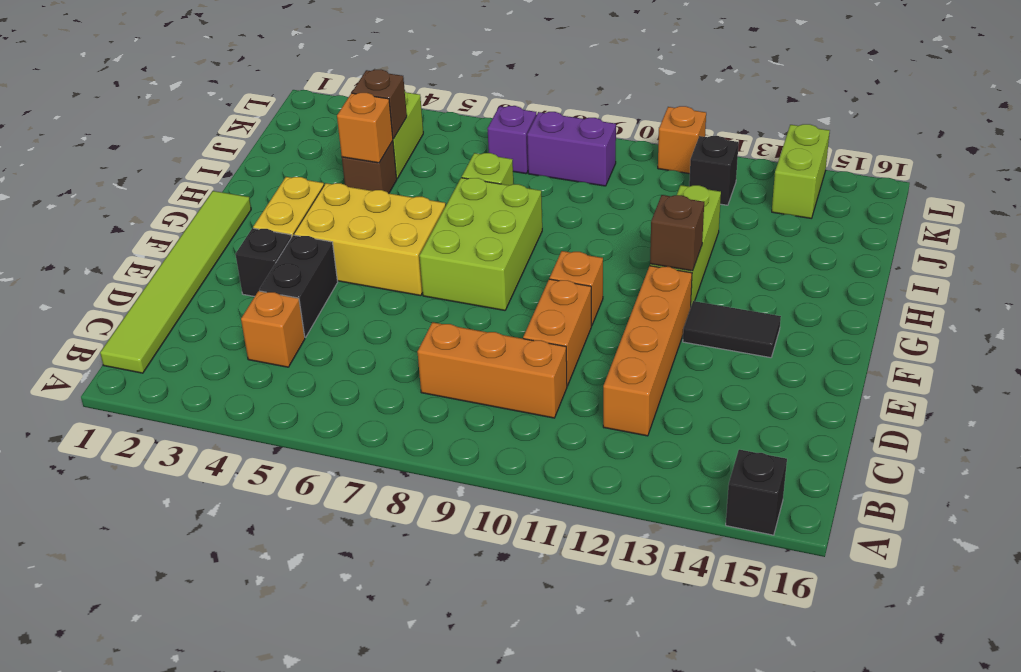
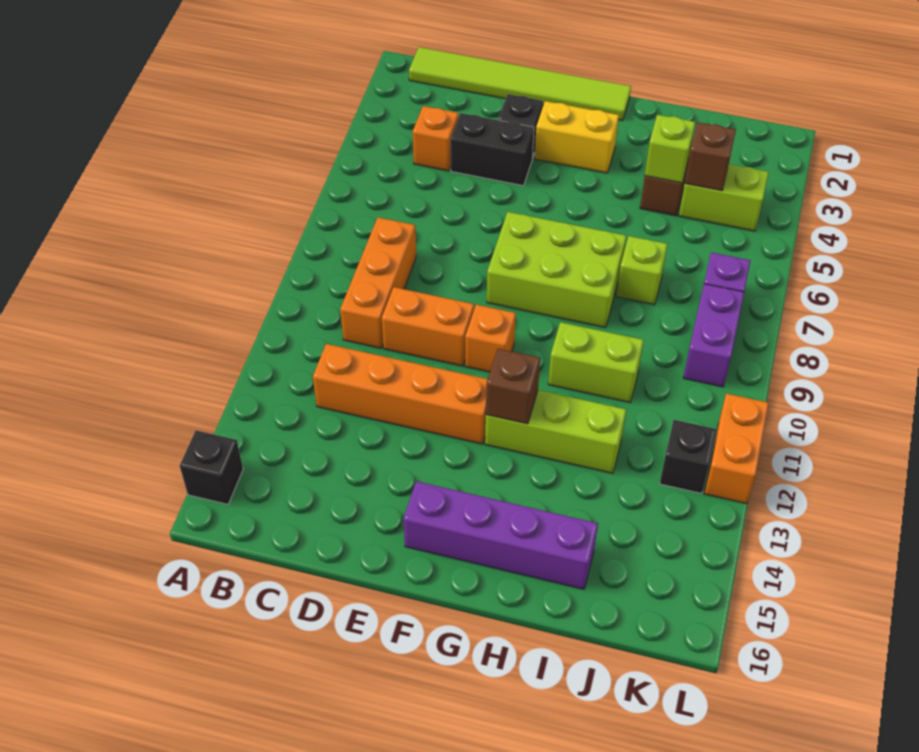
yellow brick F4:G6 level 1 -> none
black tile F13:F14 level 1 -> none
none -> purple brick F15:I15 level 1
orange brick I4 level 2 -> lime brick I4 level 2
lime brick K14:L14 level 1 -> lime brick H10:I10 level 1
orange brick L11 level 1 -> orange brick L11:L12 level 1

